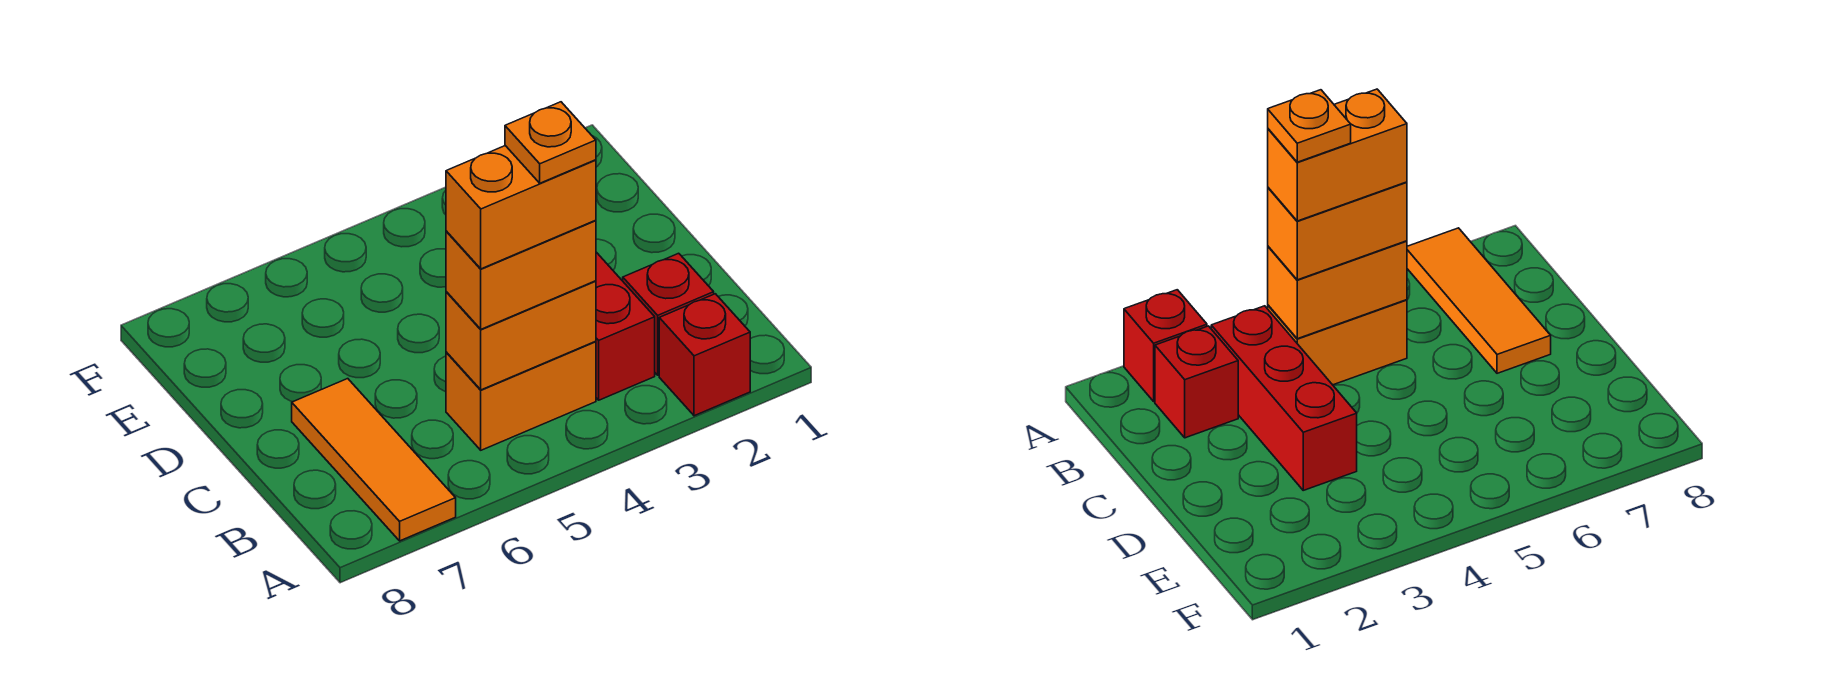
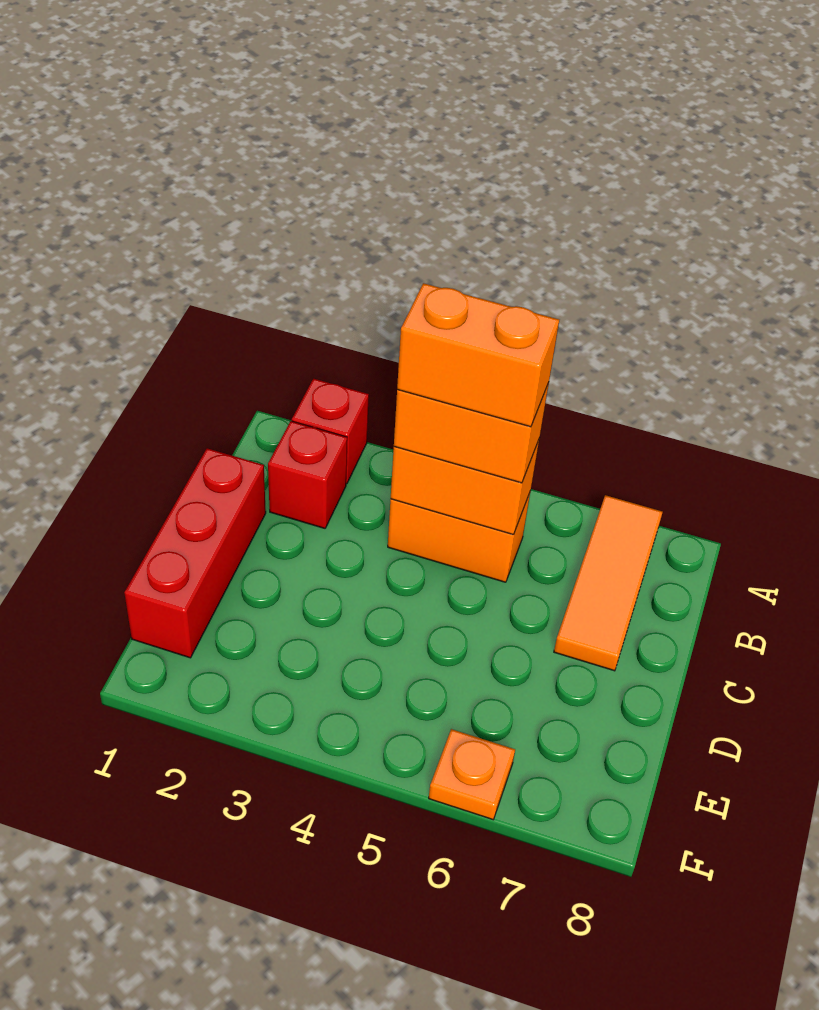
red brick B3:D3 level 1 -> red brick C1:E1 level 1
orange plate B4 level 5 -> orange plate F6 level 1

